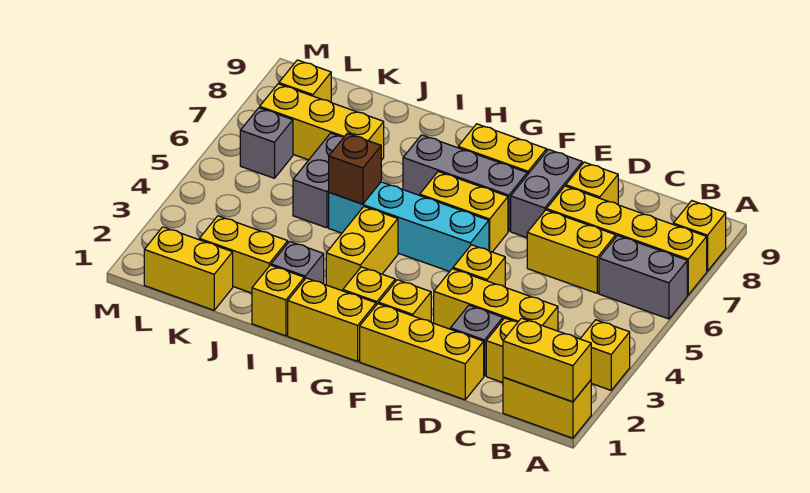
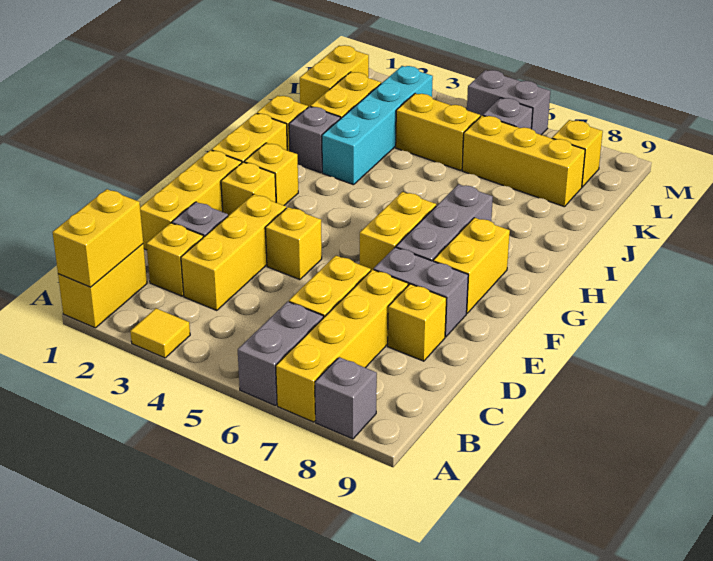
yellow brick A3 level 1 -> yellow tile A3 level 1
yellow brick A8 level 1 -> grey brick A8 level 1
cyan brick F5:I5 level 1 -> cyan brick I3:L3 level 1
yellow brick H3:H4 level 1 -> yellow brick K4:K5 level 1
brown brick I5 level 2 -> none
grey brick J5:J6 level 1 -> grey brick M5:M6 level 1
yellow brick J7:L7 level 1 -> yellow brick K6:K8 level 1

